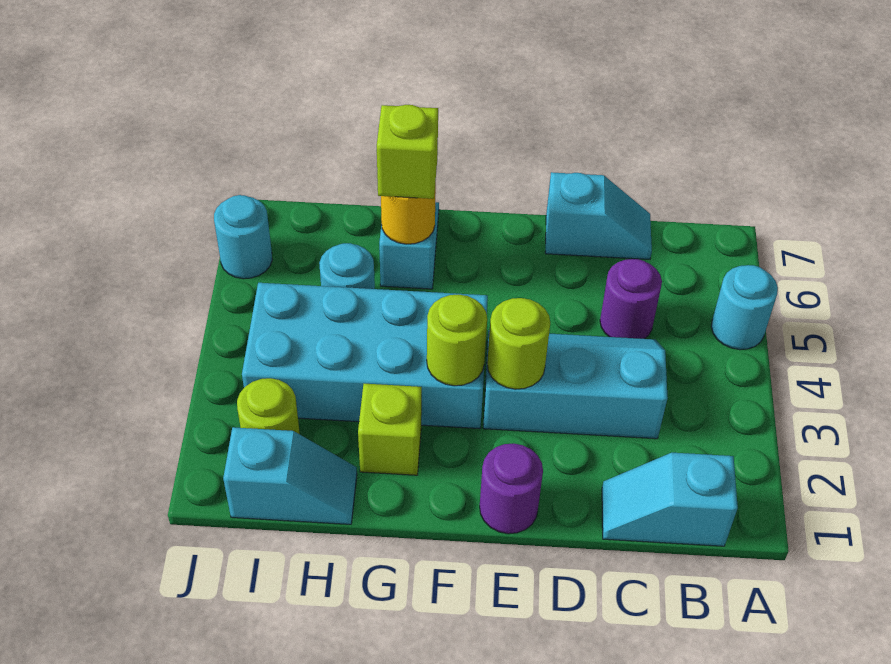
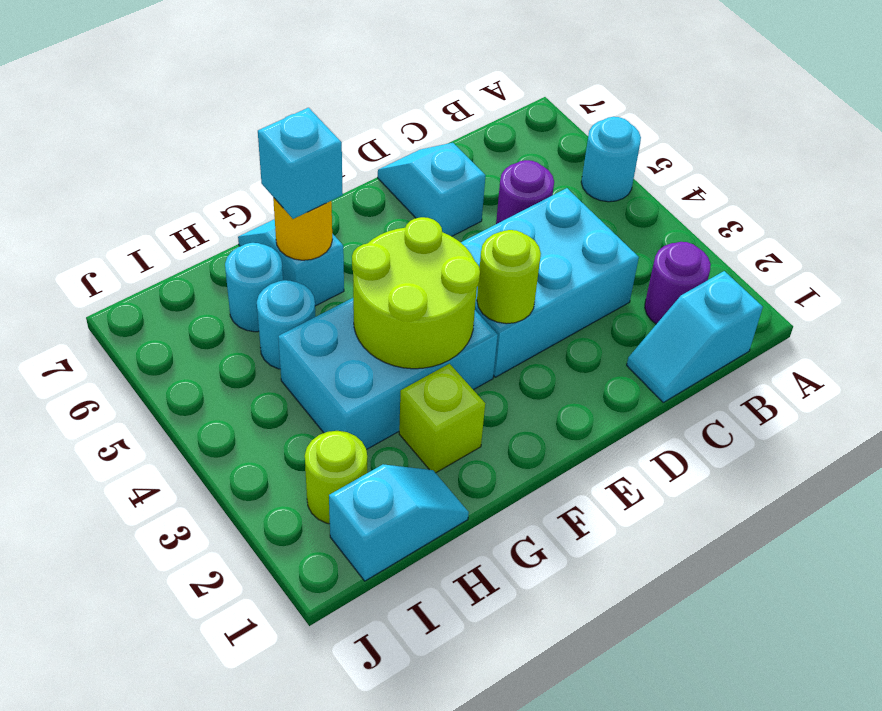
cyan slope C3:E4 level 1 top 3 -> cyan brick C3:E4 level 1
cyan slope C7:D7 level 1 top D -> cyan slope D6:D7 level 1 top 6
purple round brick E1 level 1 -> purple round brick B2 level 1
cyan brick F3:I4 level 1 -> cyan brick F3:H4 level 1
lime round brick F3 level 2 -> lime round brick F3:G4 level 2
lime brick G6 level 3 -> cyan brick G6 level 3
cyan round brick J6 level 1 -> cyan round brick H6 level 1

